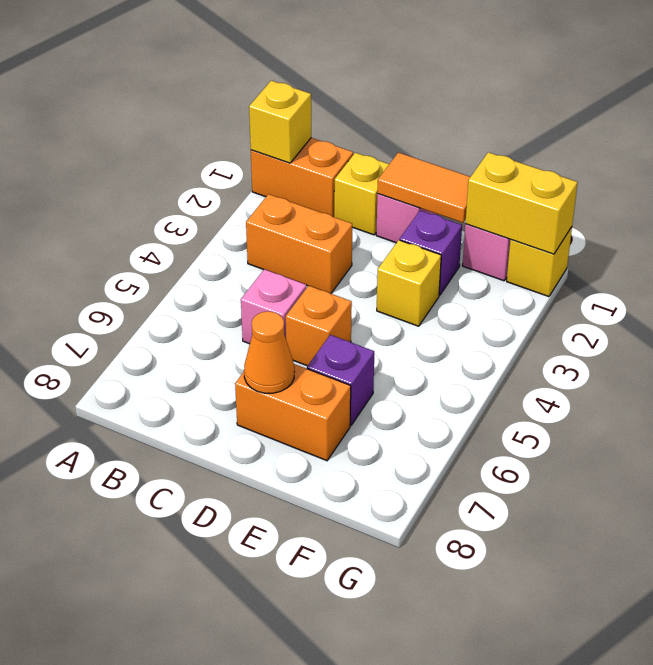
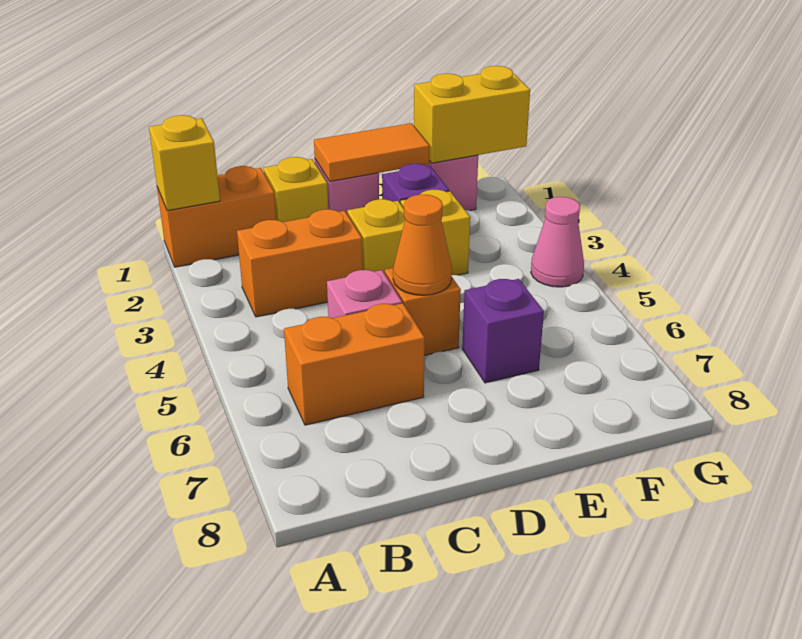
orange brick D7:E7 level 1 -> orange brick B6:C6 level 1
orange cone D7 level 2 -> orange cone D5 level 2
yellow brick G1 level 1 -> yellow brick D3 level 1
none -> pink cone G4 level 1

